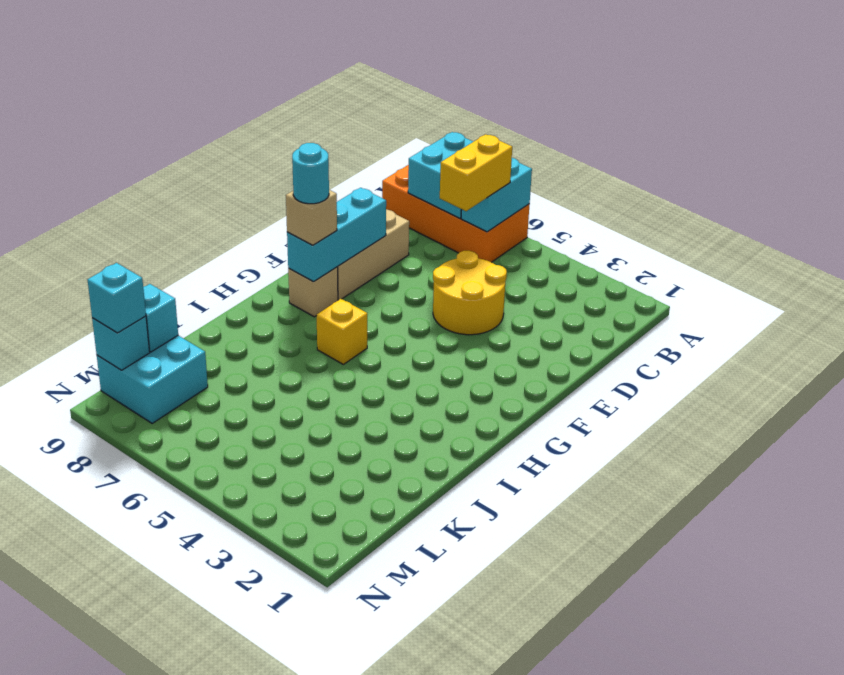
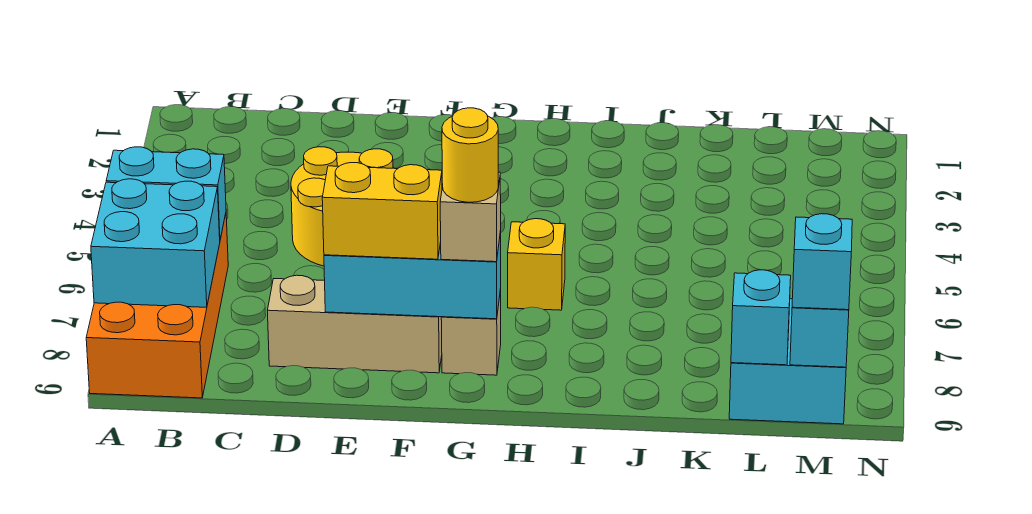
yellow brick B6:C6 level 3 -> yellow brick E8:F8 level 3
cyan round brick G8 level 4 -> yellow round brick G8 level 4

